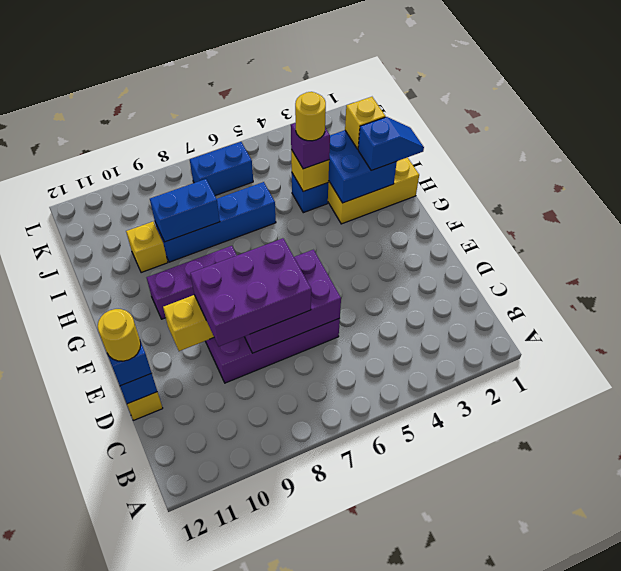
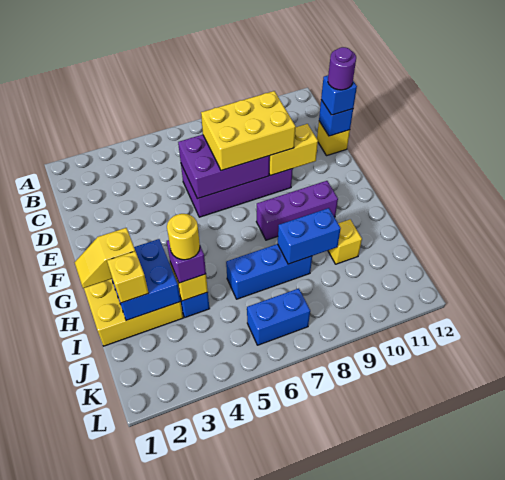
purple brick D7:E9 level 3 -> yellow brick D7:E9 level 3
yellow round brick D12 level 4 -> purple round brick D12 level 4
blue slope H1:H2 level 3 top 2 -> yellow slope H1:H2 level 3 top 2
blue brick I6:I9 level 1 -> blue brick I6:I8 level 1

